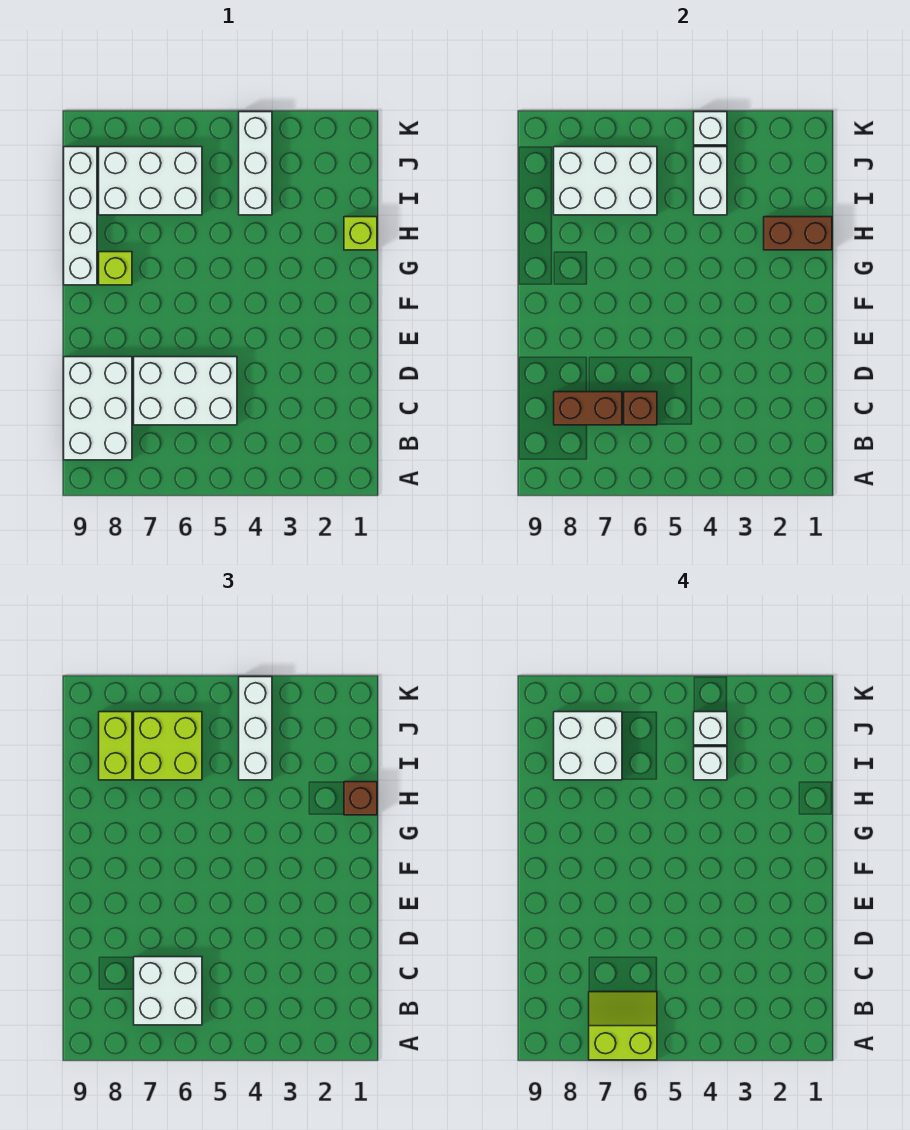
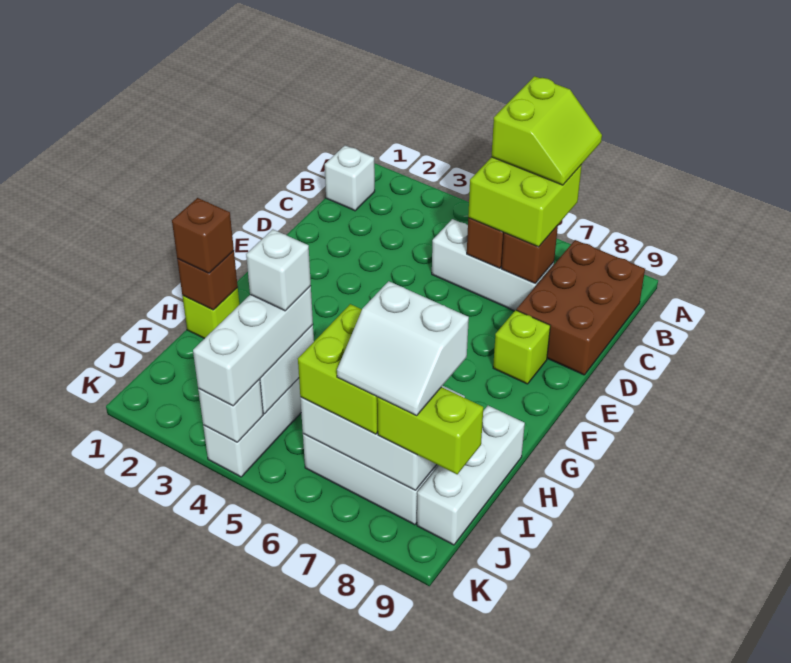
lime slope A6:B7 level 4 top A -> lime slope A6:B7 level 4 top 6
white brick B6:C7 level 3 -> lime brick B6:C7 level 3
white brick B8:D9 level 1 -> brown brick B8:D9 level 1
white brick C5:D7 level 1 -> white brick C5:C7 level 1
brown brick C7:C8 level 2 -> brown brick C7 level 2
lime brick G8 level 1 -> lime brick E8 level 1
white brick G9:J9 level 1 -> white brick H9:J9 level 1
brown brick H1:H2 level 2 -> brown brick H1 level 2
white brick I7:J8 level 4 -> white slope I7:J8 level 4 top I
lime brick I8:J8 level 3 -> lime brick J8:J9 level 3
white brick J4 level 4 -> white brick B1 level 1

